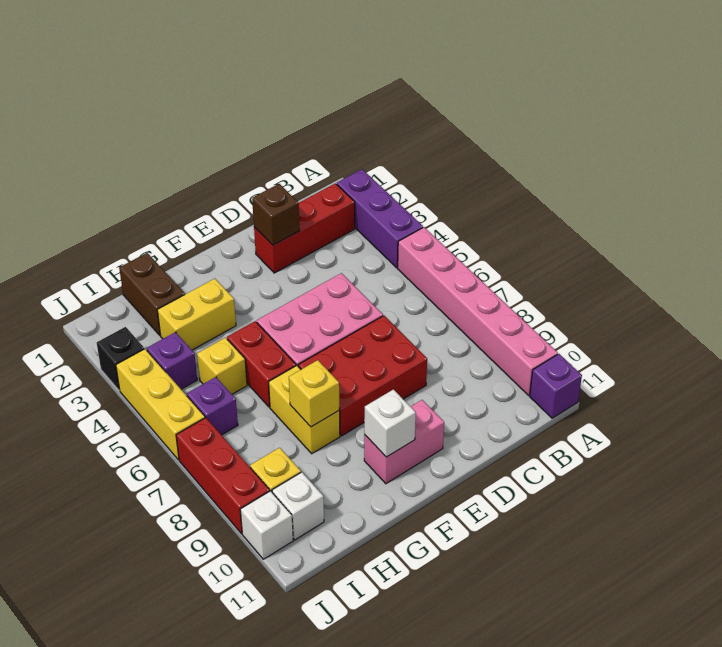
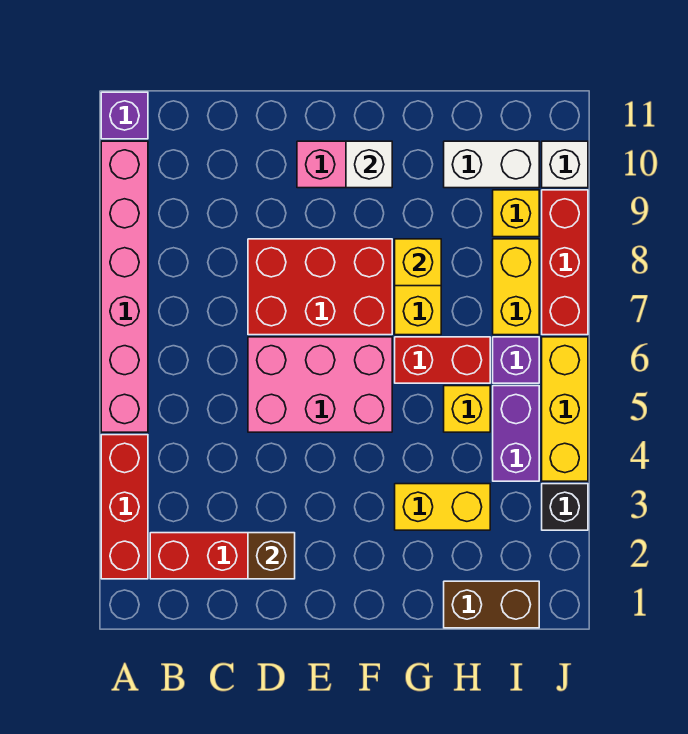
purple brick A2:A4 level 1 -> red brick A2:A4 level 1
red brick G5:G6 level 1 -> red brick G6:H6 level 1
brown brick H1:H2 level 1 -> brown brick H1:I1 level 1
purple brick I4 level 1 -> purple brick I4:I5 level 1
none -> yellow brick I7:I8 level 1
white brick I10 level 1 -> white brick H10:I10 level 1

